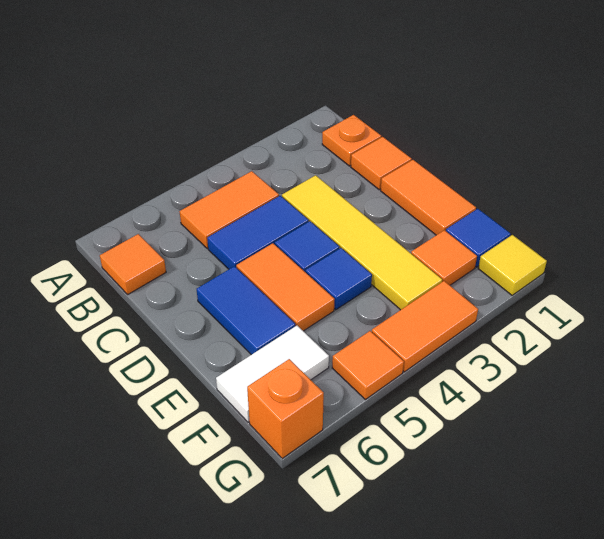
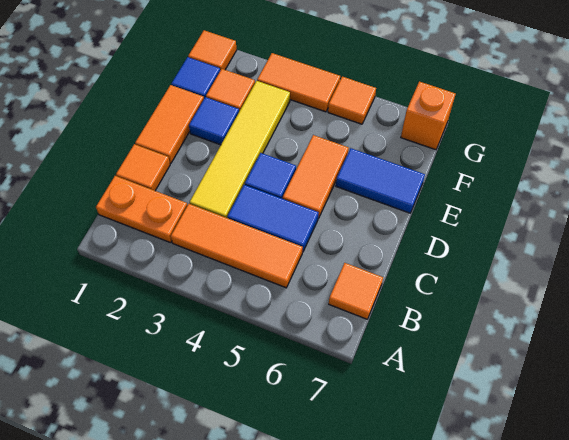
orange plate B1 level 1 -> orange plate B1:B2 level 1
orange tile B4:B5 level 1 -> orange tile B3:B5 level 1
blue tile D6:E6 level 1 -> blue tile E6:E7 level 1
blue tile E4 level 1 -> blue tile E2 level 1
white tile F6:F7 level 1 -> none
yellow tile G1 level 1 -> orange tile G1 level 1

